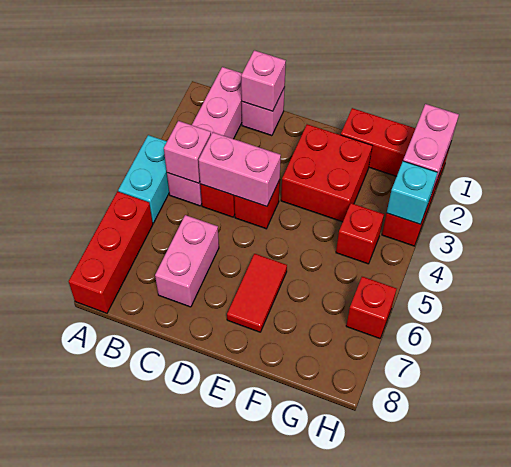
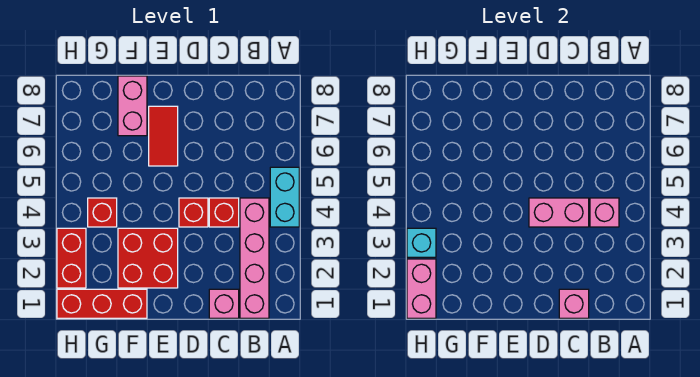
red brick A6:A8 level 1 -> none
pink brick C6:C7 level 1 -> pink brick F7:F8 level 1
red brick H6 level 1 -> none

